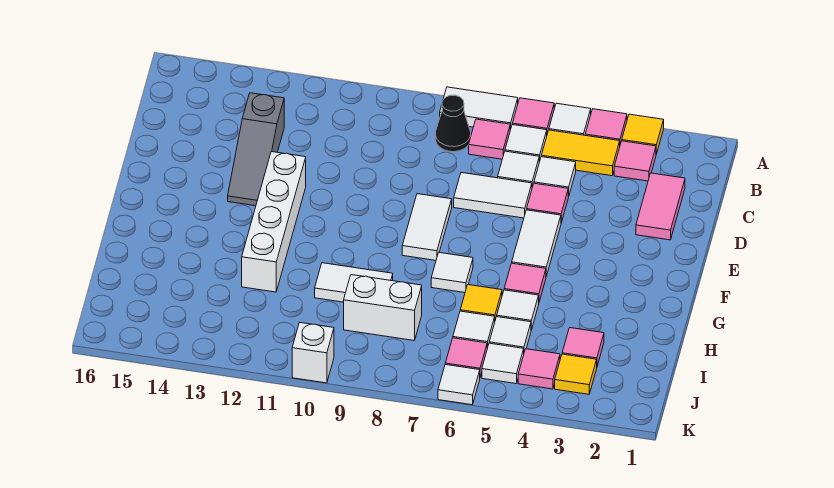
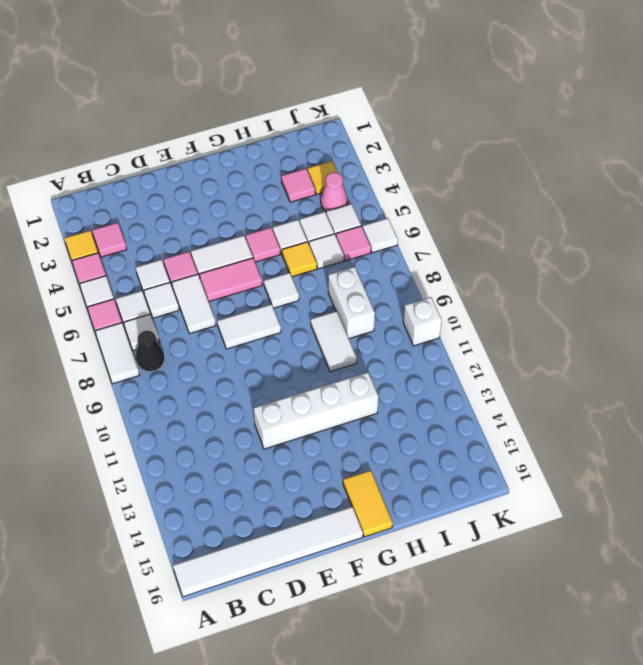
none -> white tile A16:F16 level 1
yellow tile B4:B5 level 1 -> yellow tile G15:G16 level 1
pink tile B7 level 1 -> white tile B7 level 1
pink tile C2:D2 level 1 -> pink tile E6:F6 level 1
grey slope C13:E13 level 1 top C -> none
pink tile J4 level 1 -> pink cone J4 level 1

